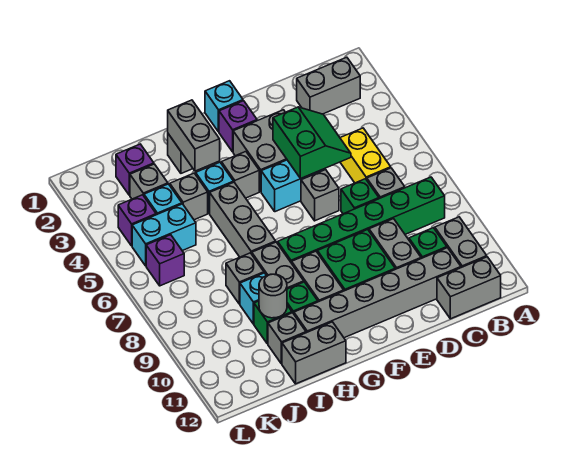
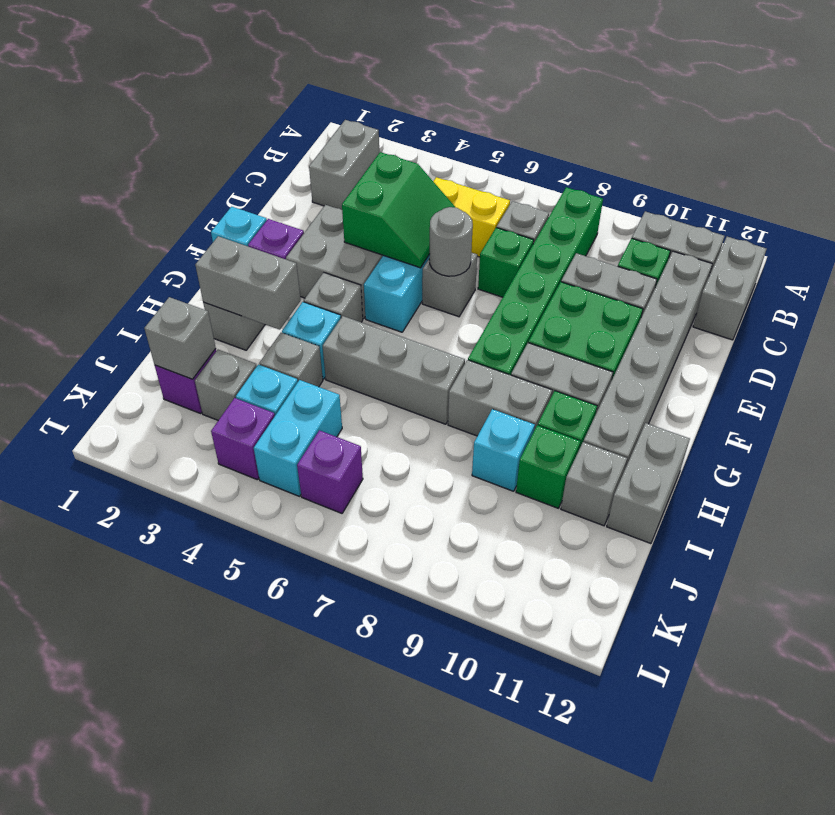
green slope D4:E5 level 2 top E -> green slope D4:E5 level 2 top 4
grey brick I8 level 1 -> grey brick J2 level 2
grey round brick I10 level 2 -> grey round brick E6 level 2

